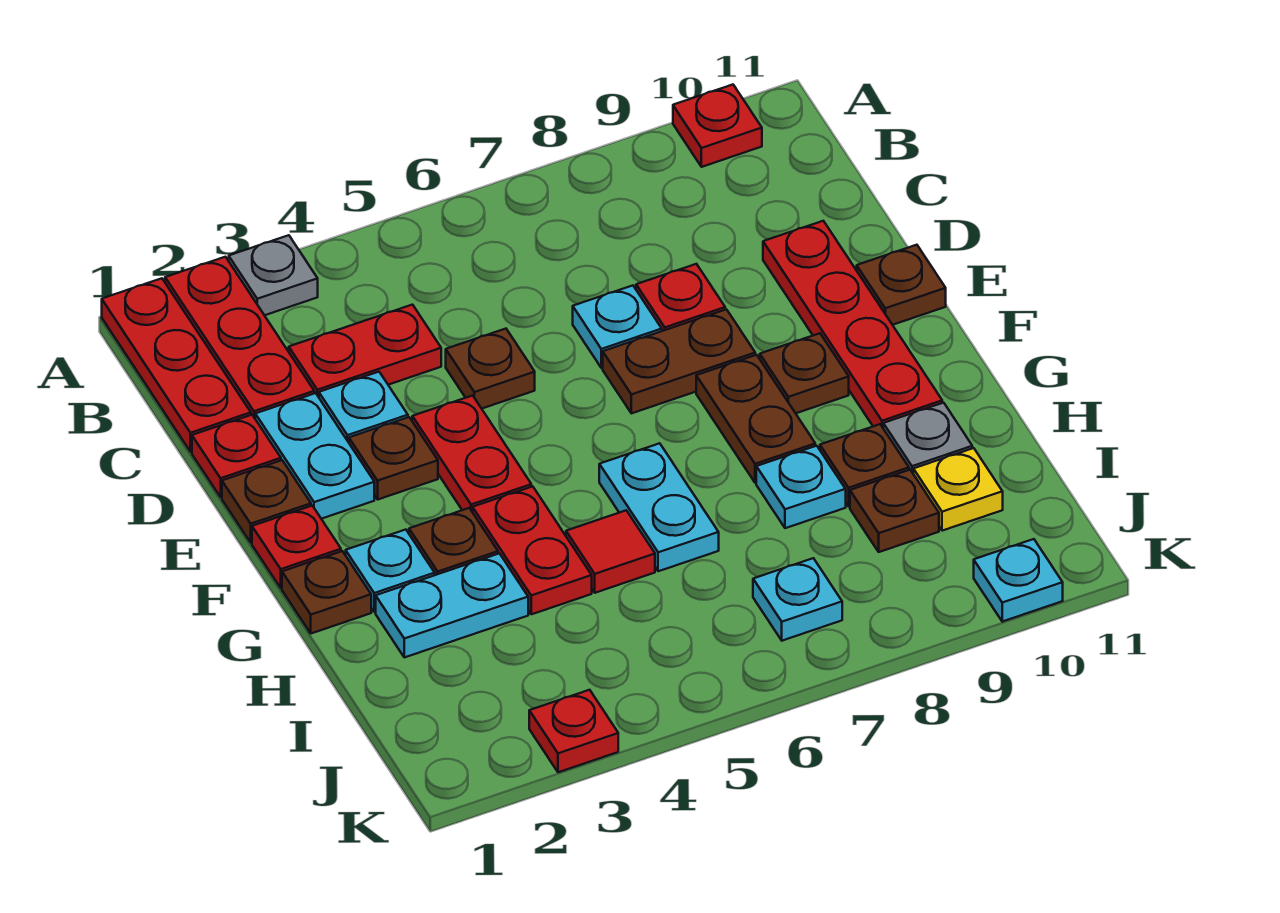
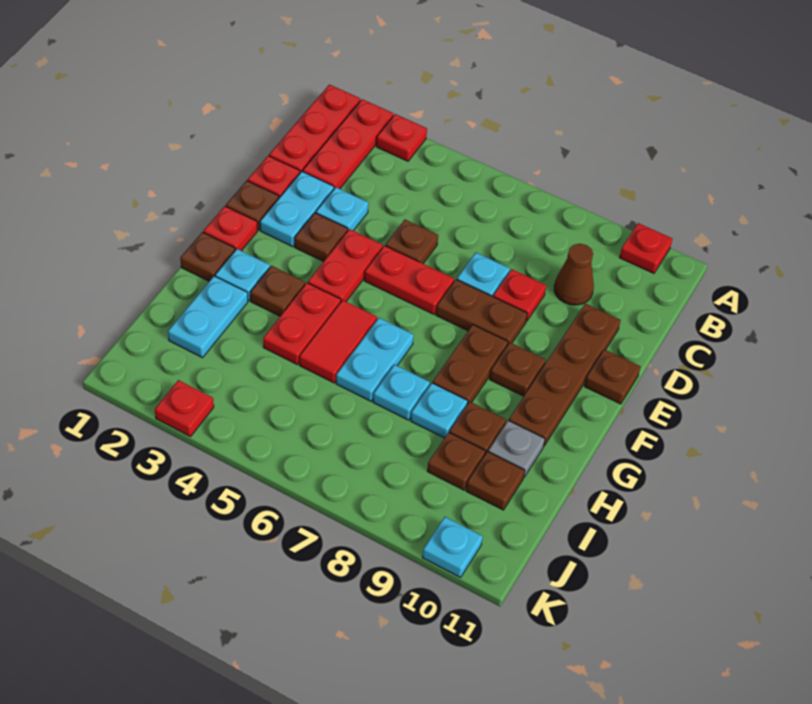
grey plate A3 level 1 -> red plate A3 level 1
red plate C3:C4 level 1 -> red plate E5:E6 level 1
none -> brown cone C9 level 1
red plate D10:G10 level 1 -> brown plate D10:G10 level 1
cyan plate H2:H3 level 1 -> cyan plate H2:I2 level 1
red tile H5 level 1 -> red tile G5:H5 level 1
yellow plate I10 level 1 -> brown plate I10 level 1
cyan plate J7 level 1 -> cyan plate H7 level 1

